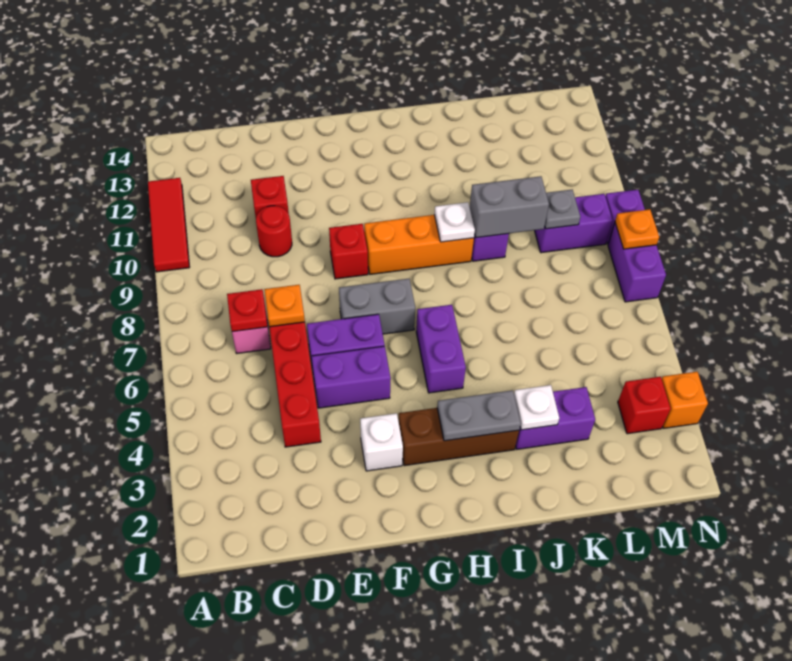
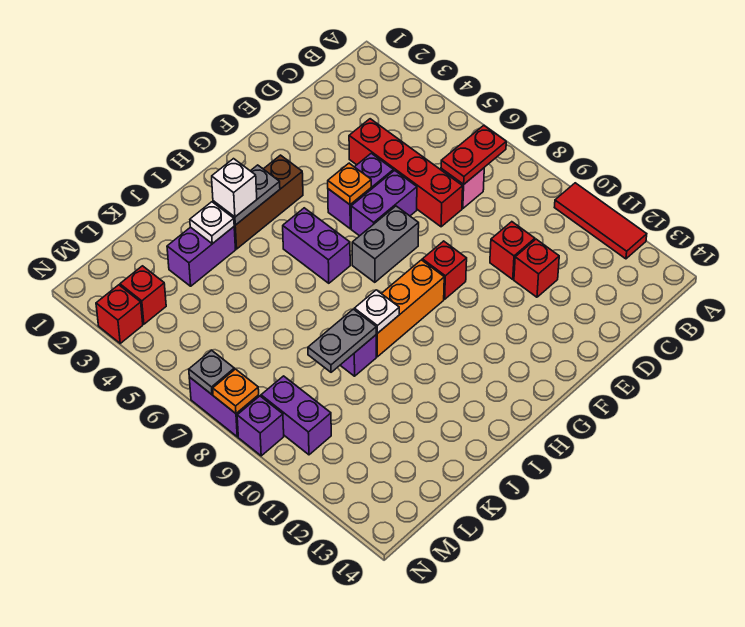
red plate C7 level 2 -> red plate B7:C7 level 2
orange plate D7 level 2 -> orange plate F5 level 2
red round brick D10 level 1 -> red brick D10 level 1
white brick F3 level 1 -> white brick I3 level 3
grey brick J9:K9 level 2 -> grey plate J9:K9 level 2
purple brick L9:M9 level 1 -> purple brick M9:M10 level 1
grey plate L9 level 2 -> grey plate N7 level 2
orange brick N3 level 1 -> red brick N3 level 1

